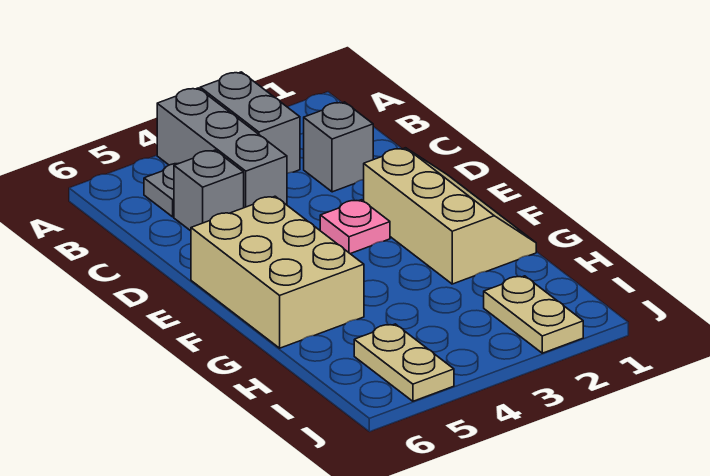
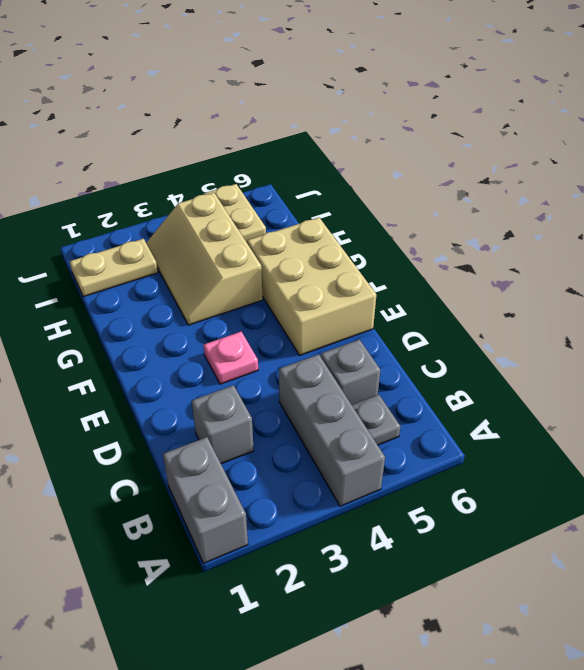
grey brick A3:B3 level 1 -> grey brick A1:B1 level 1
tan slope E1:G2 level 1 top 2 -> tan slope G3:I4 level 1 top 4
tan plate I2:J2 level 1 -> tan plate I1:I2 level 1

